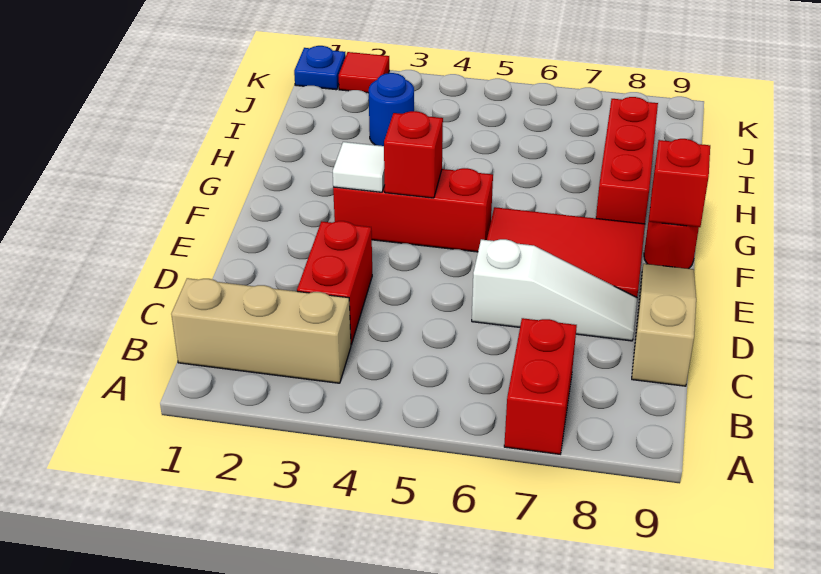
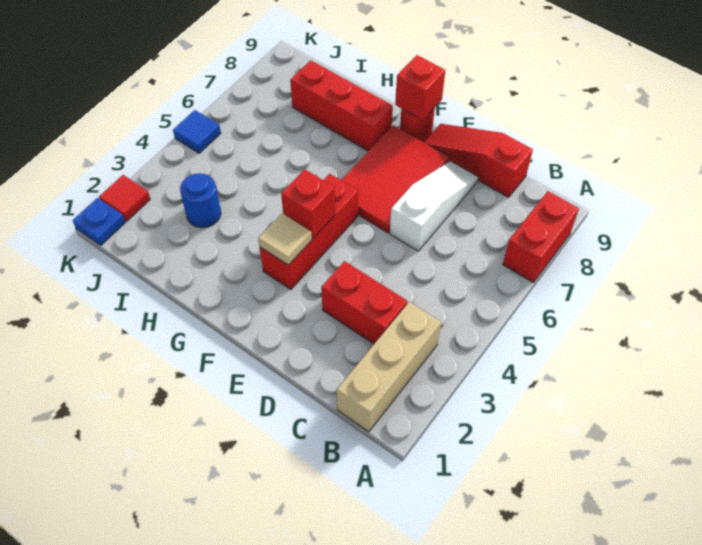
red brick A7:B7 level 1 -> red brick A7:A8 level 1
tan slope C9:E9 level 1 top C -> red slope C9:E9 level 1 top C
white tile F3 level 2 -> tan tile F3 level 2
none -> blue tile K5 level 1

